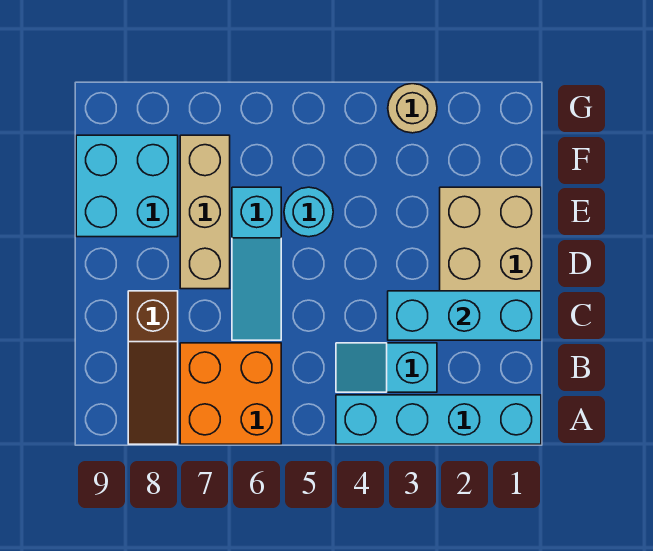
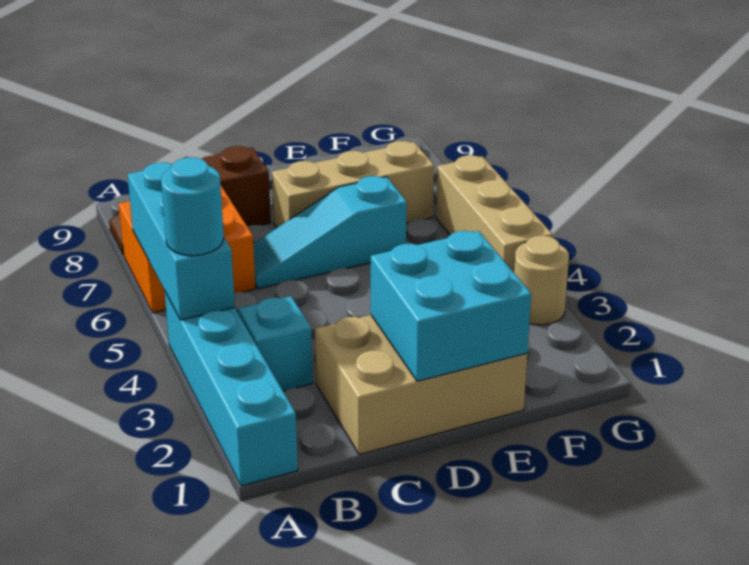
cyan brick C1:C3 level 2 -> cyan brick A4:A6 level 2
cyan round brick E5 level 1 -> cyan round brick A4 level 3
cyan brick E8:F9 level 1 -> cyan brick D1:E2 level 2
none -> tan brick G4:G6 level 1

